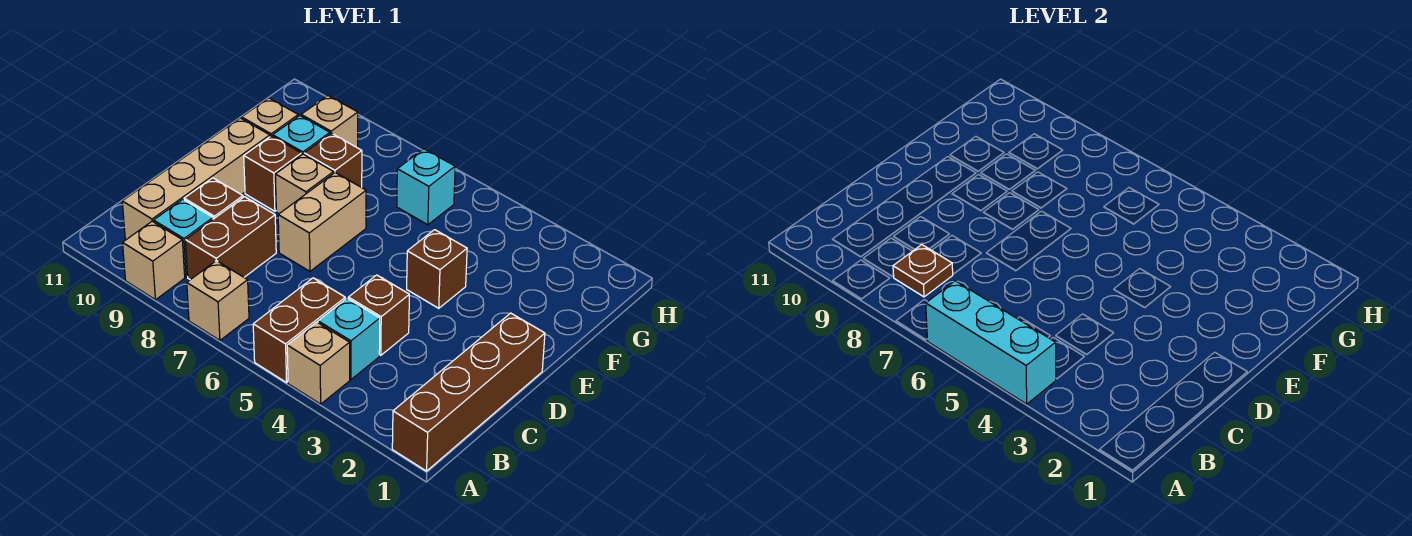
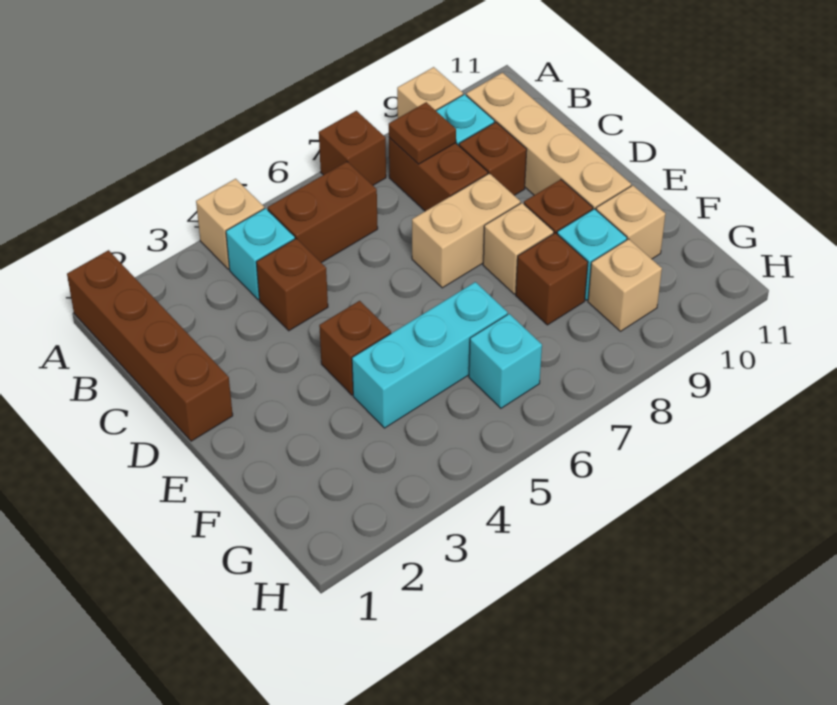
cyan brick A4:A6 level 2 -> cyan brick F4:F6 level 1
brown brick A5:B5 level 1 -> brown brick B5:B6 level 1
tan brick A7 level 1 -> brown brick A7 level 1
tan brick D7:E7 level 1 -> tan brick D7:D8 level 1

